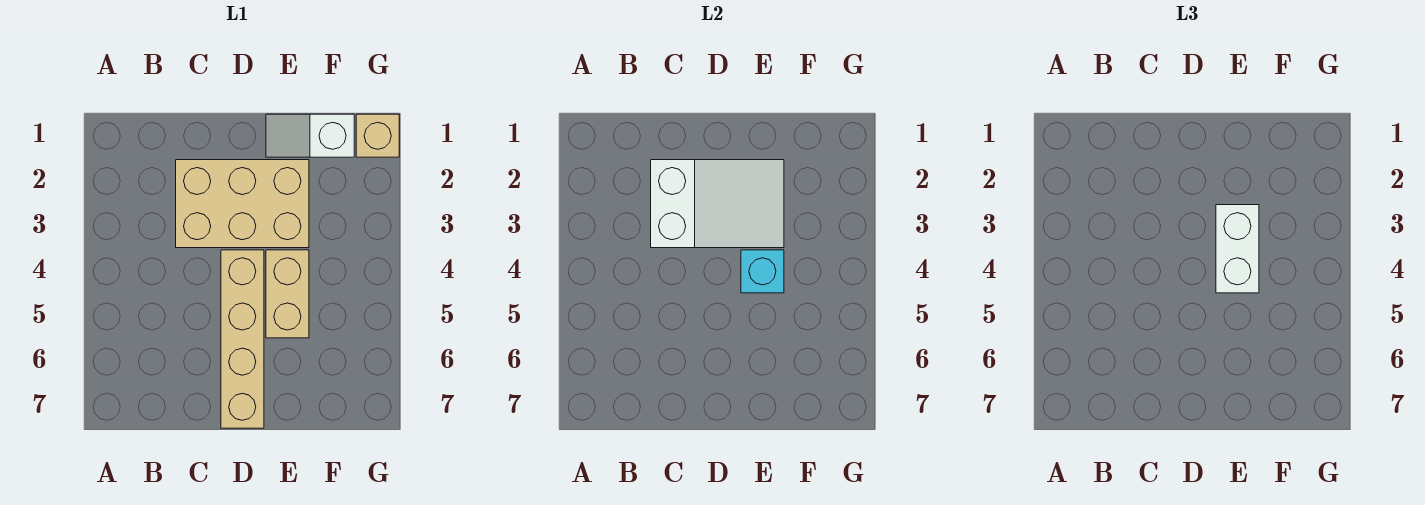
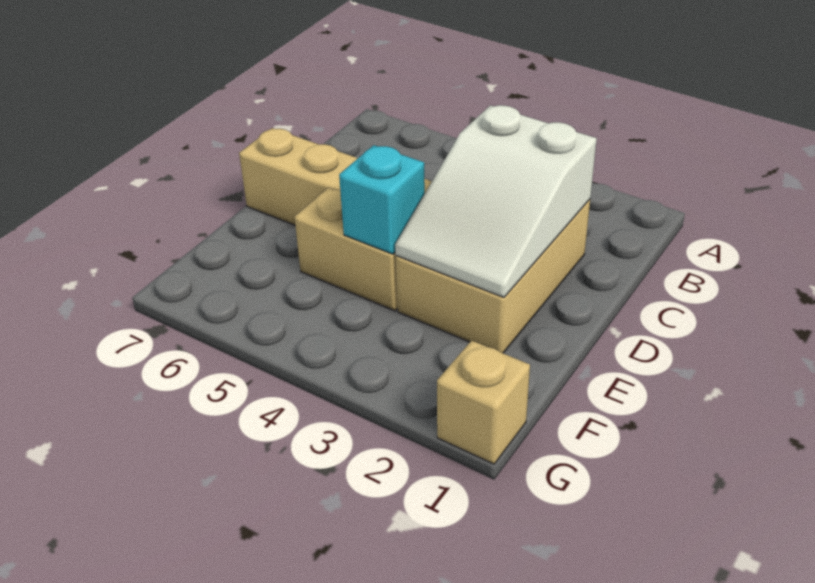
white slope E1:F1 level 1 top F -> none
white brick E3:E4 level 3 -> none

